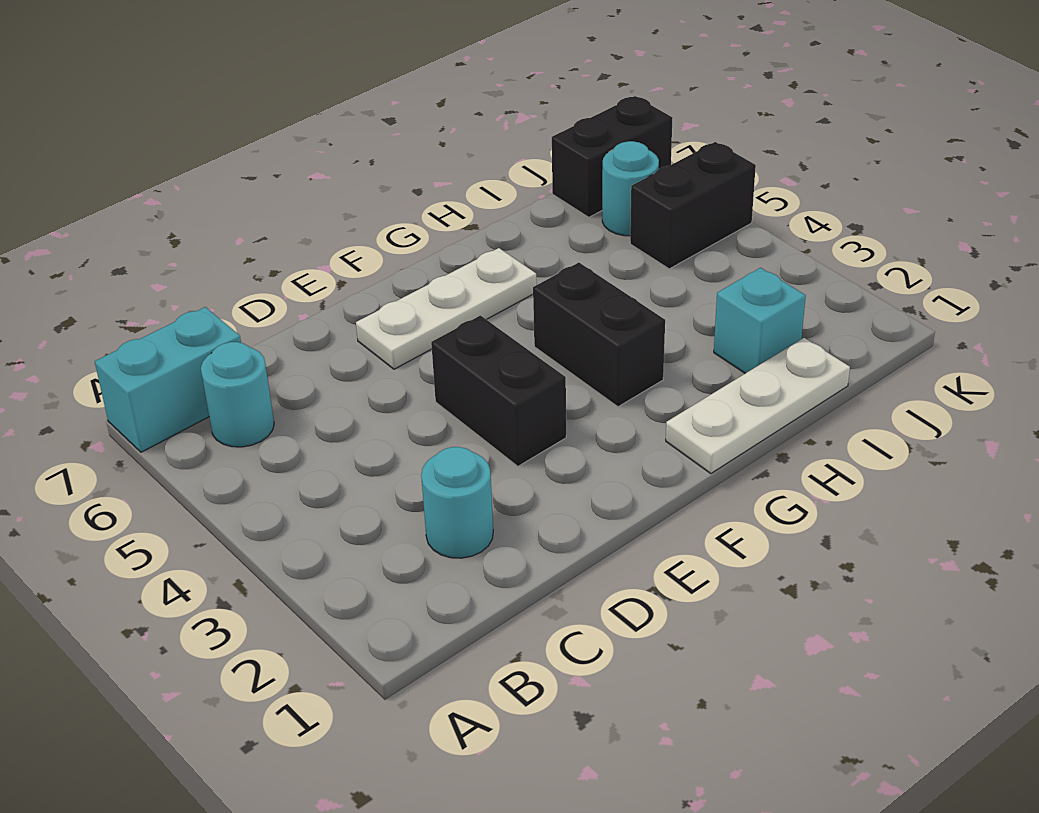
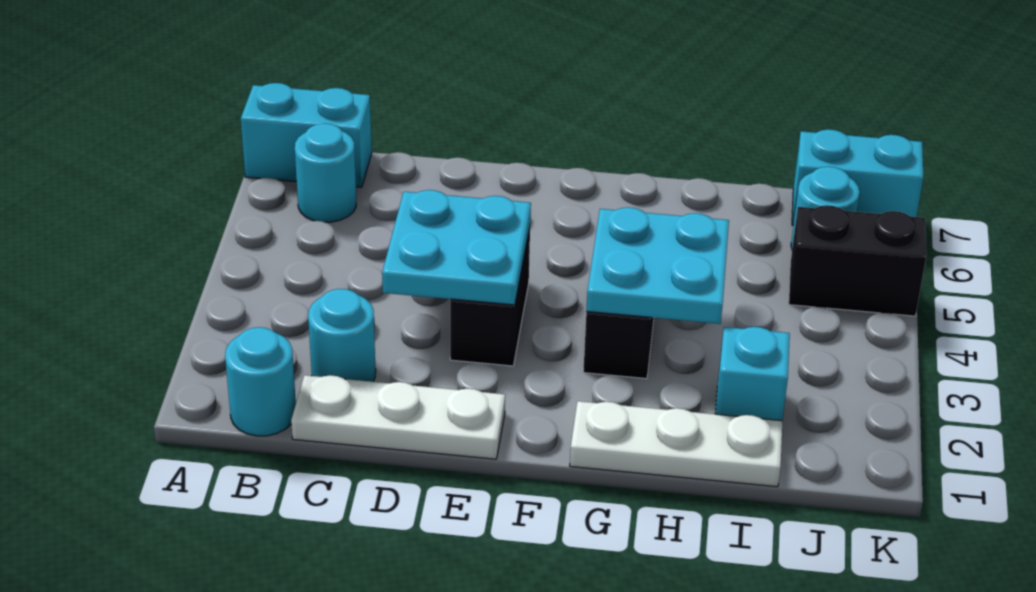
none -> cyan round brick B1 level 1
none -> cyan plate D3:E4 level 2
white plate E6:G6 level 1 -> white plate C1:E1 level 1
none -> cyan plate G3:H4 level 2
black brick J7:K7 level 1 -> cyan brick J7:K7 level 1

